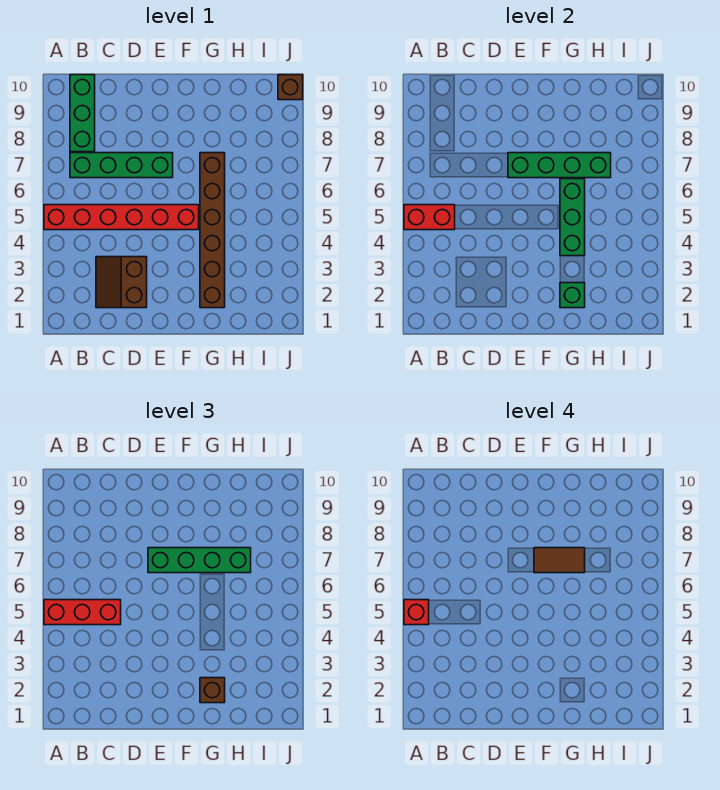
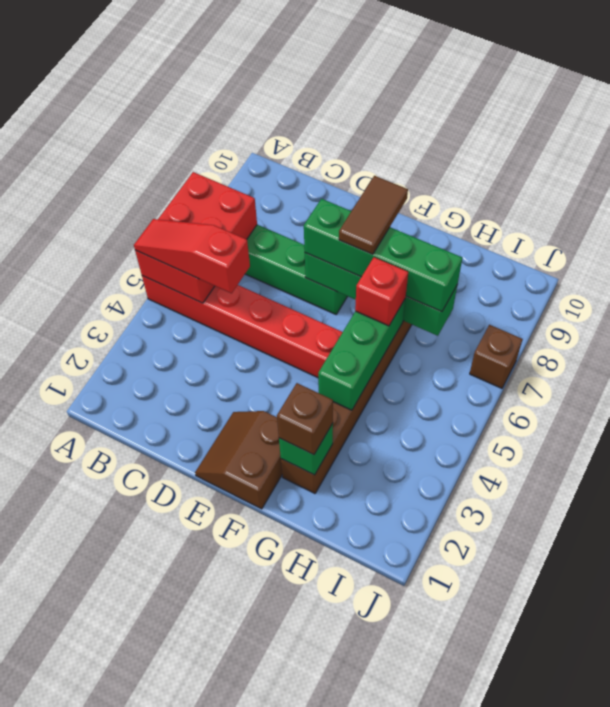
red brick A5:B5 level 2 -> red brick A5:B7 level 2
red brick A5:C5 level 3 -> red slope A5:C5 level 3 top C
red brick A5 level 4 -> red brick G6 level 3
green brick B8:B10 level 1 -> none
brown slope C2:D3 level 1 top D -> brown slope E1:F2 level 1 top F
brown tile F7:G7 level 4 -> brown tile F7:F8 level 4
brown brick J10 level 1 -> brown brick J7 level 1

